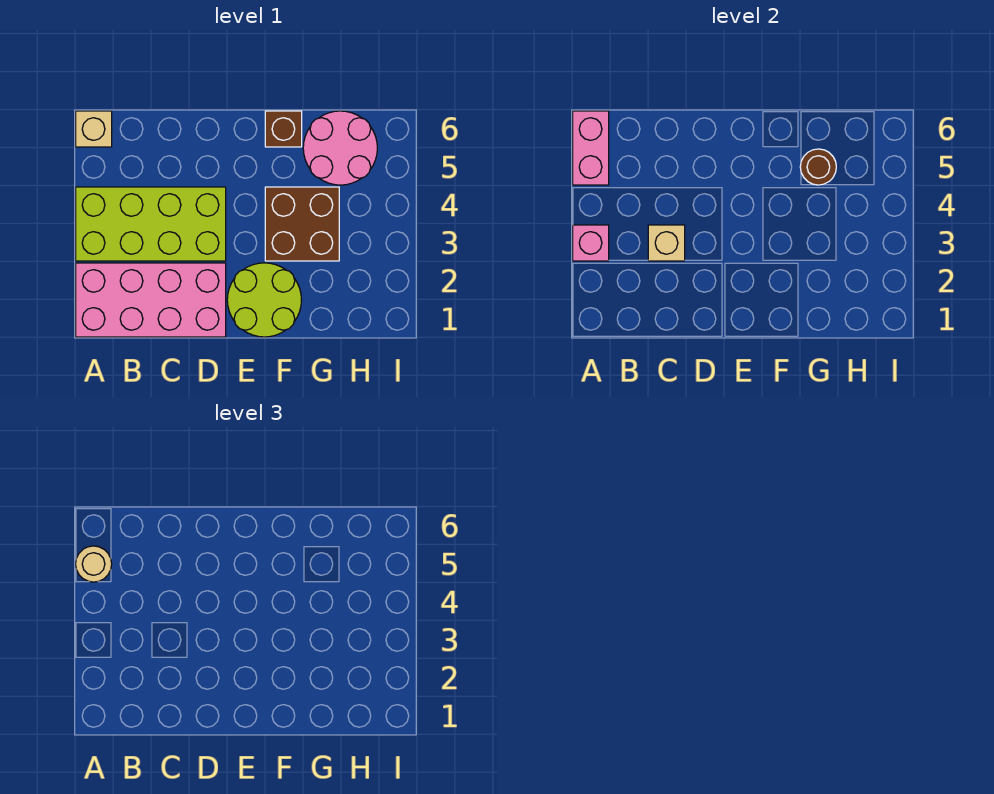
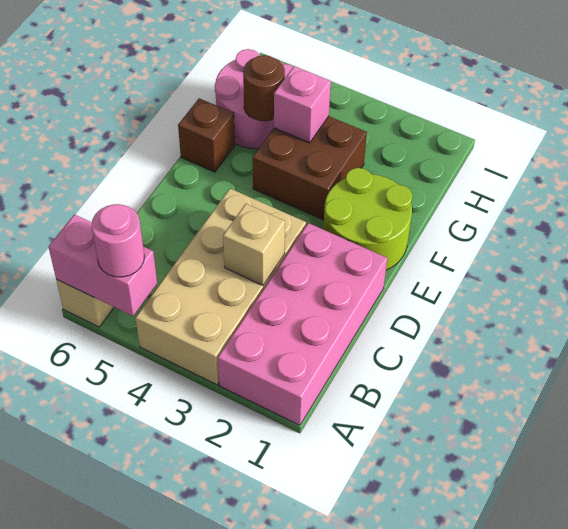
lime brick A3:D4 level 1 -> tan brick A3:D4 level 1
pink brick A3 level 2 -> pink brick G4 level 2
tan round brick A5 level 3 -> pink round brick A5 level 3

